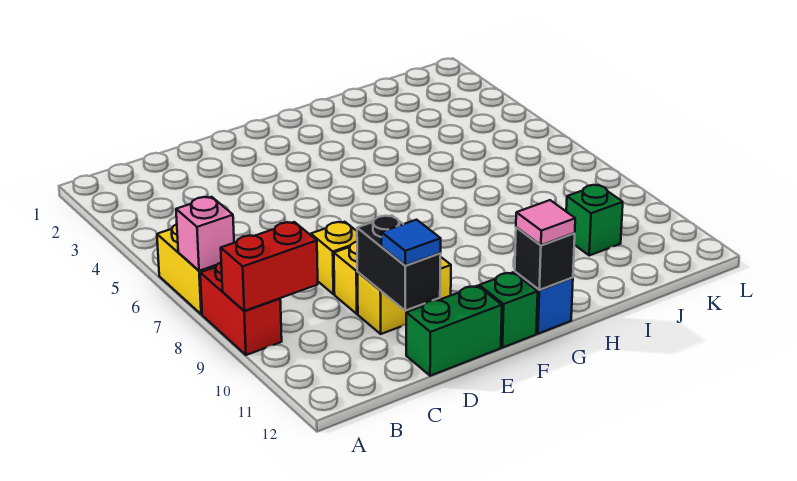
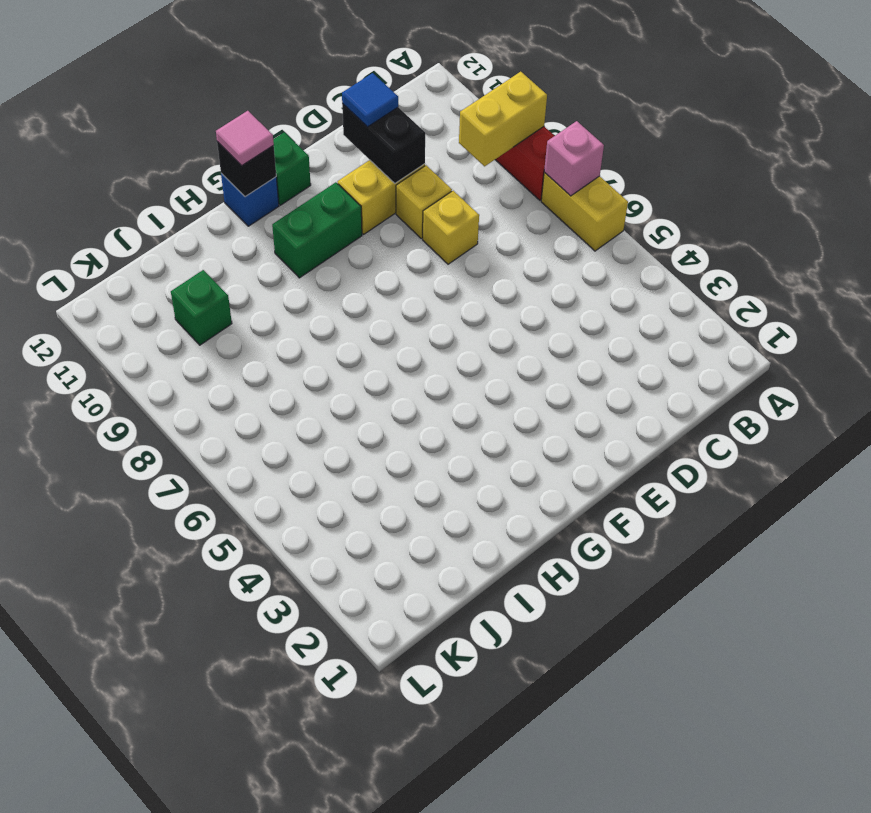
red brick A9:B9 level 2 -> yellow brick A9:B9 level 2
green brick D12:E12 level 1 -> green brick F10:G10 level 1

